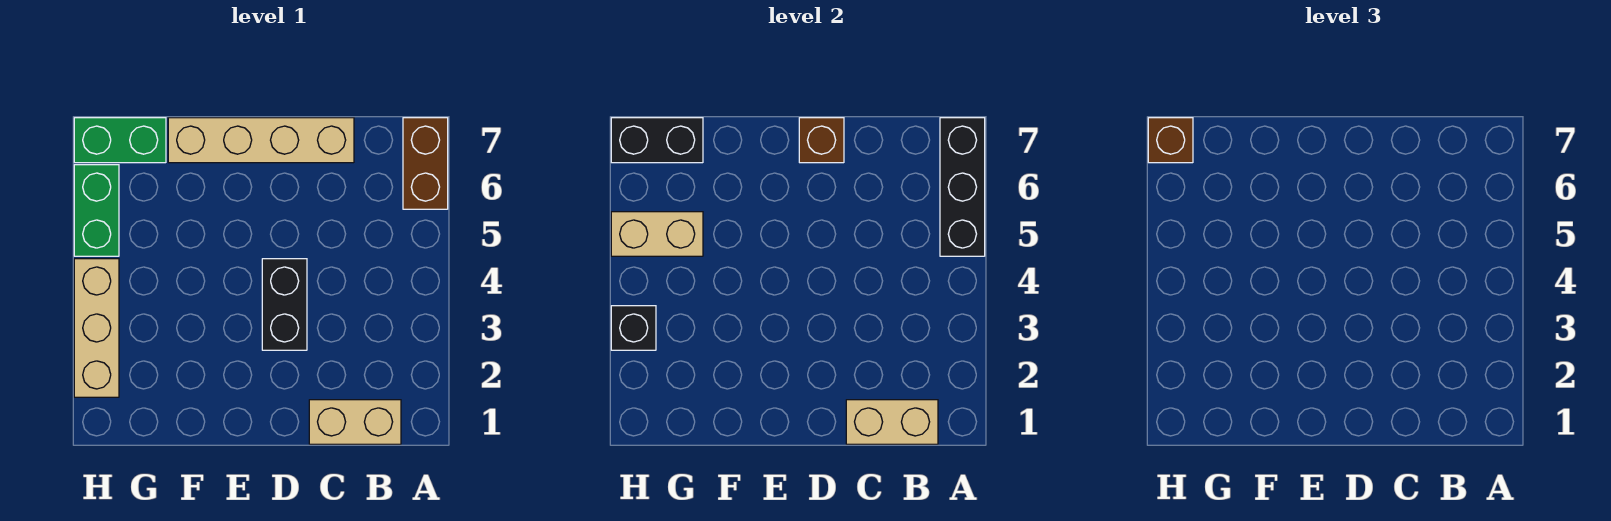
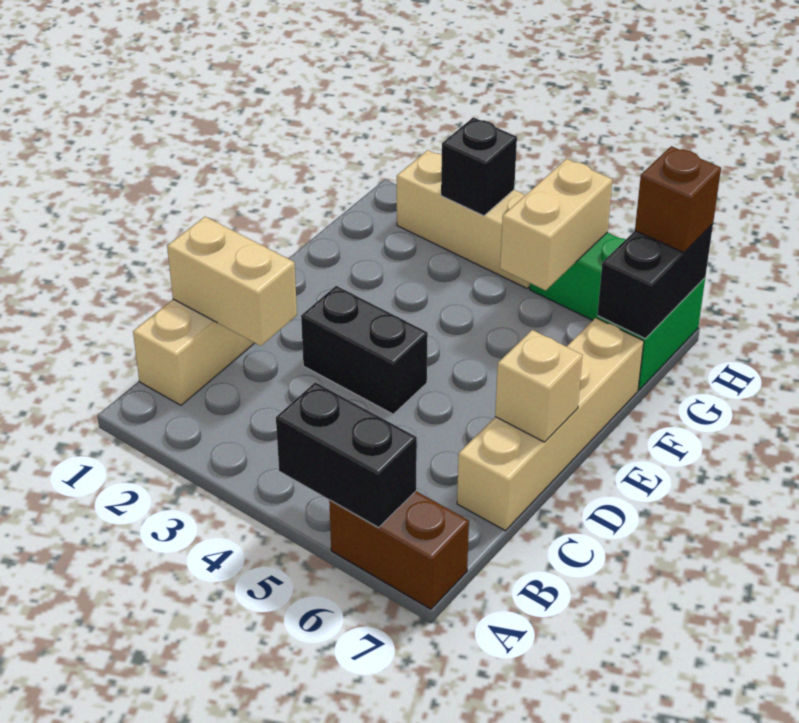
black brick A5:A7 level 2 -> black brick A5:A6 level 2
tan brick B1:C1 level 2 -> tan brick C1:C2 level 2
brown brick D7 level 2 -> tan brick D7 level 2

